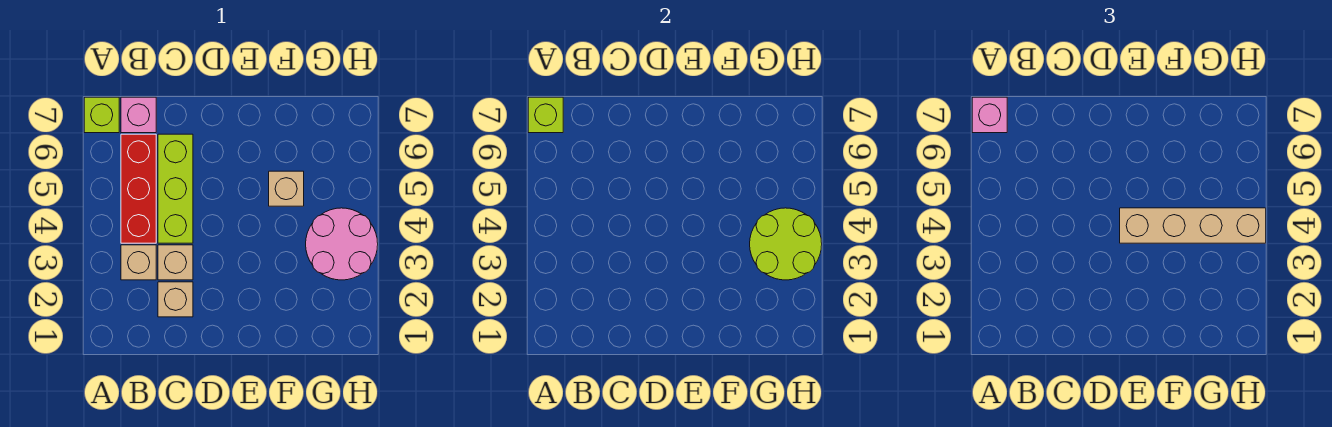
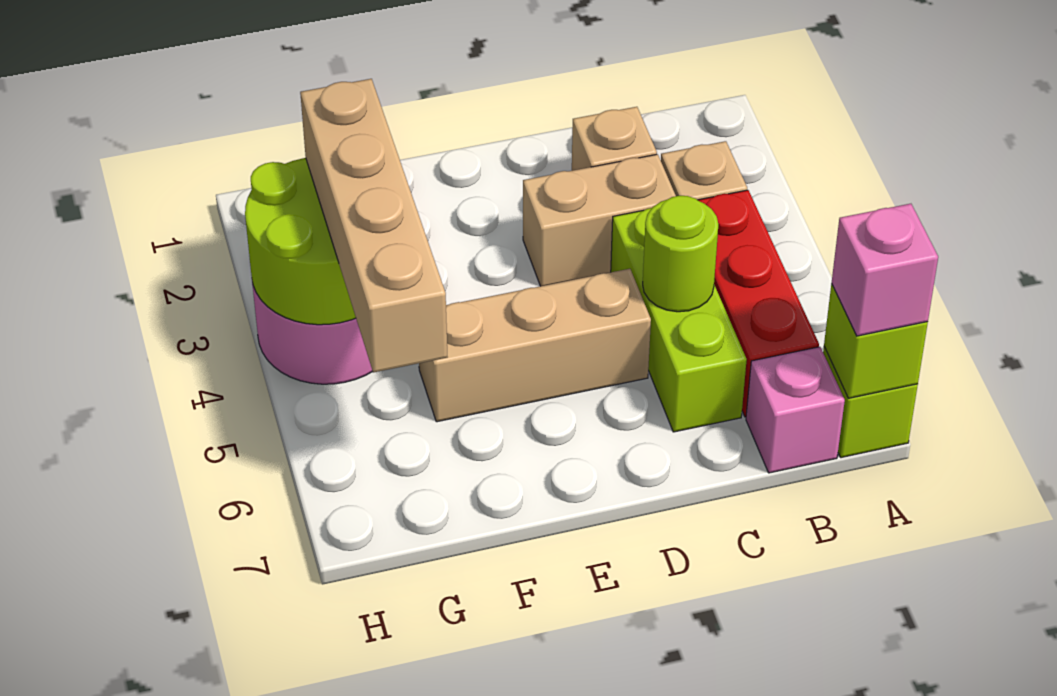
tan brick C3 level 1 -> tan brick C3:D3 level 1
none -> lime round brick C5 level 2
tan brick E4:H4 level 3 -> tan brick G3:G6 level 3
tan brick F5 level 1 -> tan brick D5:F5 level 1

